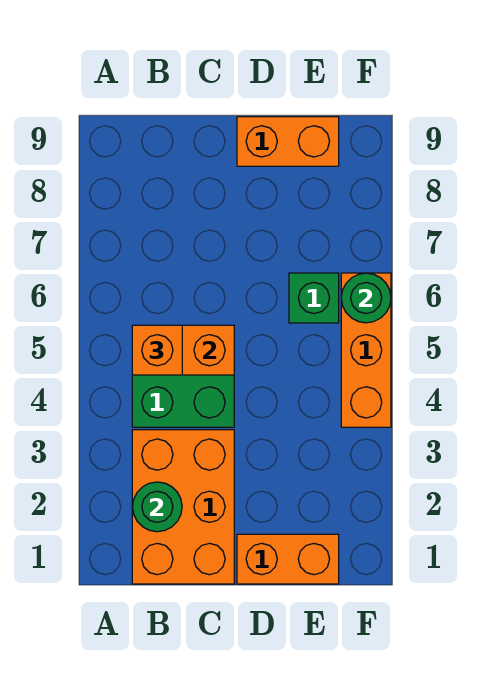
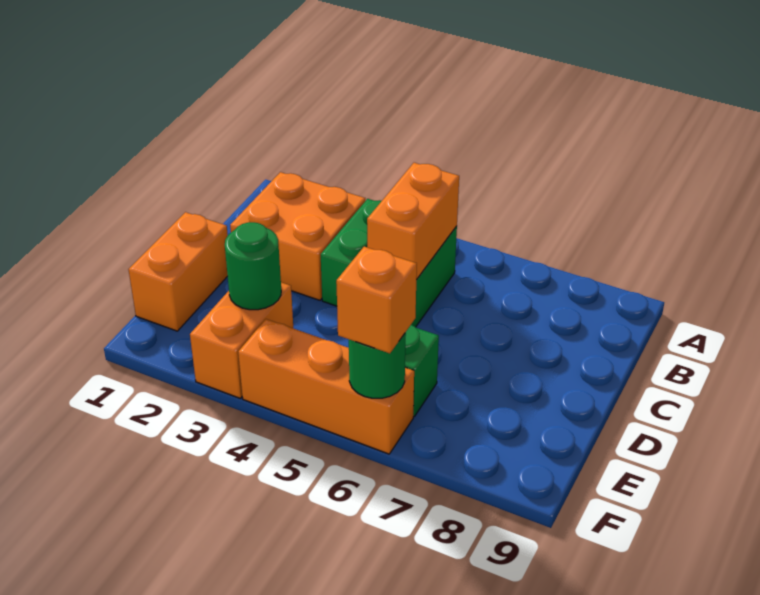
orange brick B1:C3 level 1 -> orange brick B2:C3 level 1
green round brick B2 level 2 -> green round brick E3 level 2
orange brick B5 level 3 -> orange brick F6 level 3
orange brick D9:E9 level 1 -> orange brick E3:F3 level 1

